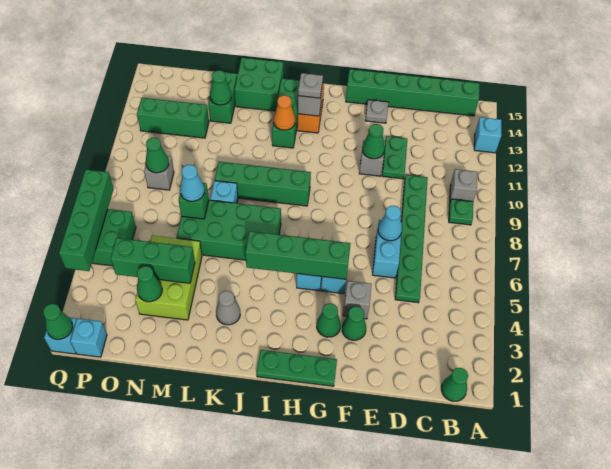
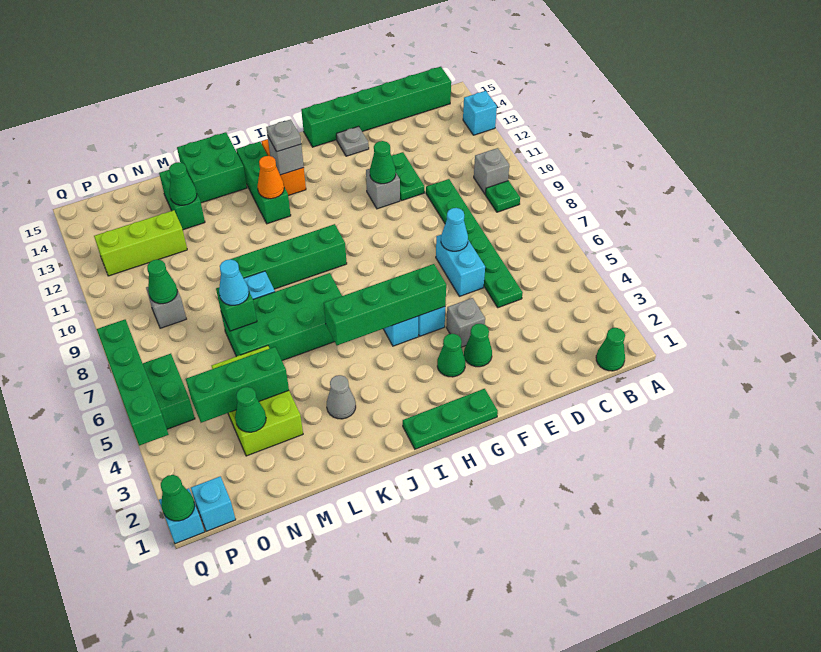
green brick N12:P12 level 1 -> lime brick N12:P12 level 1

